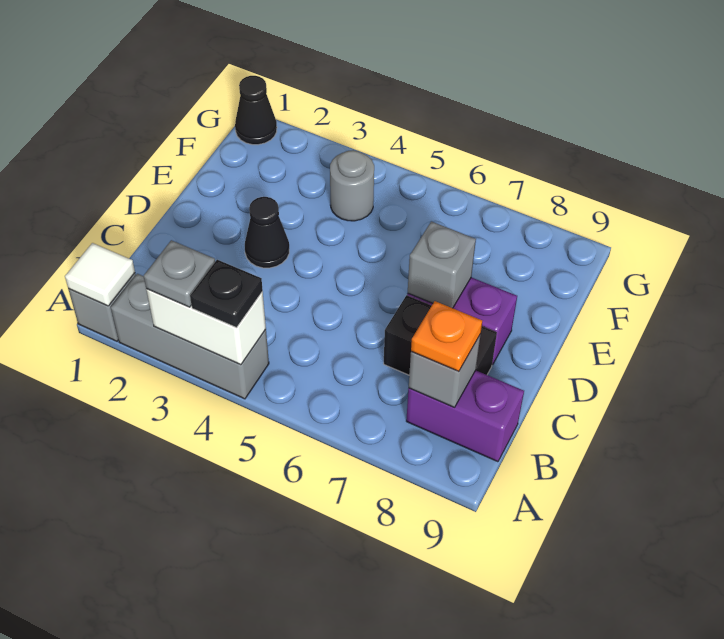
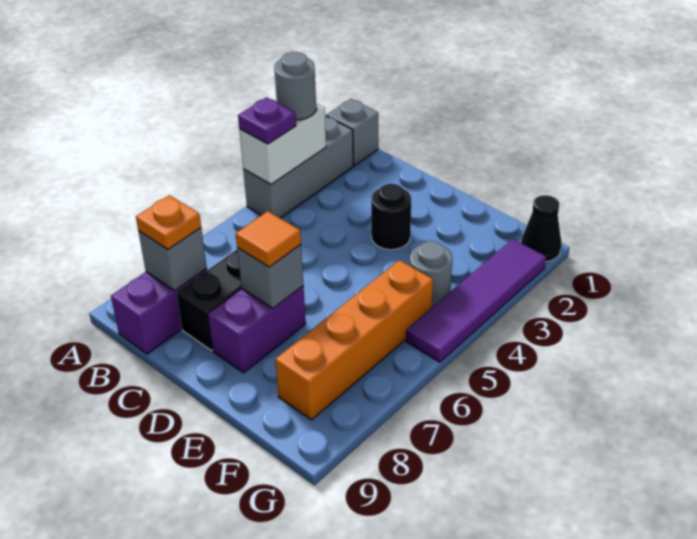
white tile A1 level 2 -> none
grey plate A3 level 3 -> grey round brick A3 level 3
black plate A4 level 3 -> purple plate A4 level 3
black cone D3 level 1 -> black round brick D3 level 1
none -> orange tile D7 level 3
none -> orange brick F5:F8 level 1
none -> purple tile G2:G5 level 1

